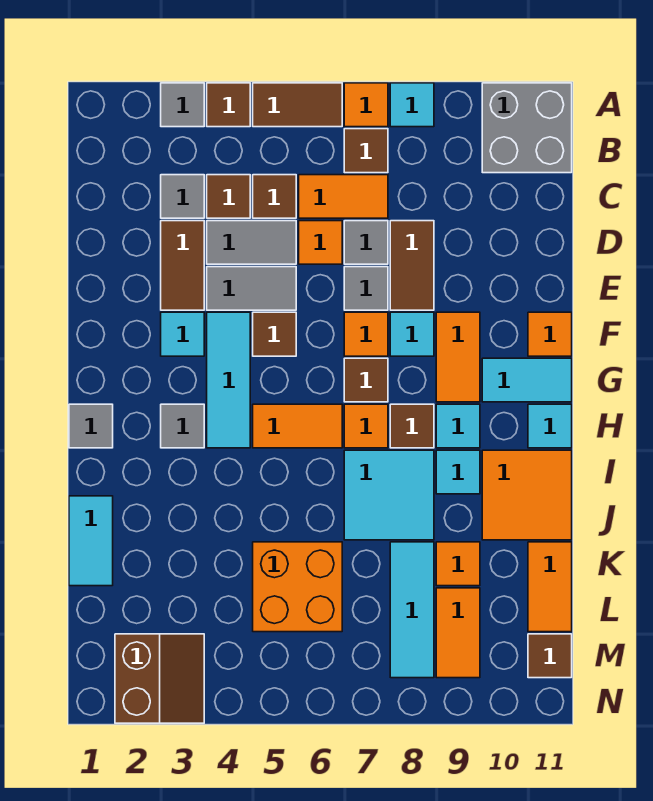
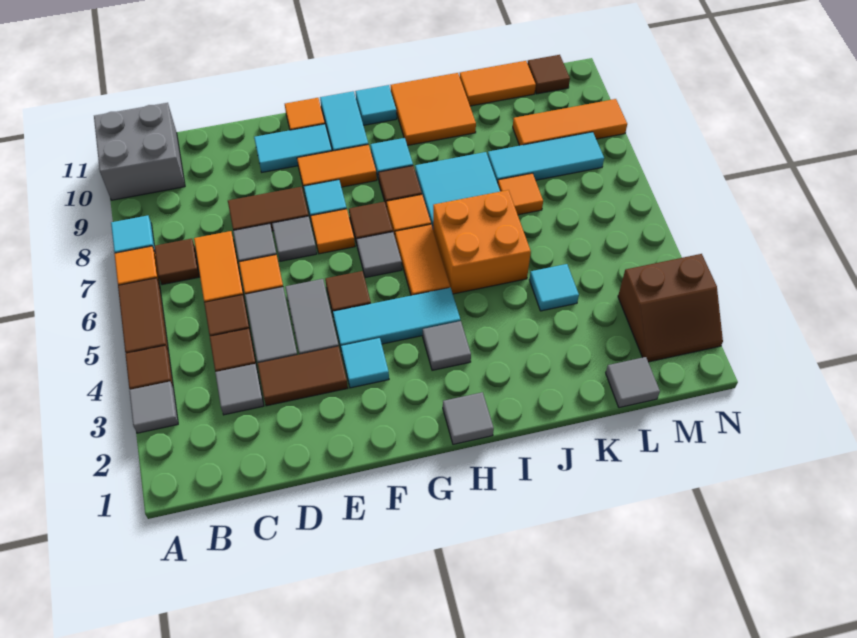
none -> grey tile G6 level 1
cyan tile I9 level 1 -> cyan tile K4 level 1
cyan tile J1:K1 level 1 -> cyan tile E10:F10 level 1
orange brick K5:L6 level 1 -> orange brick I5:J6 level 1
orange tile K9 level 1 -> orange tile K7 level 1
none -> grey tile L1 level 1
orange tile L9:M9 level 1 -> orange tile L9:N9 level 1
brown slope M2:N3 level 1 top 2 -> brown slope M2:N3 level 1 top 3

